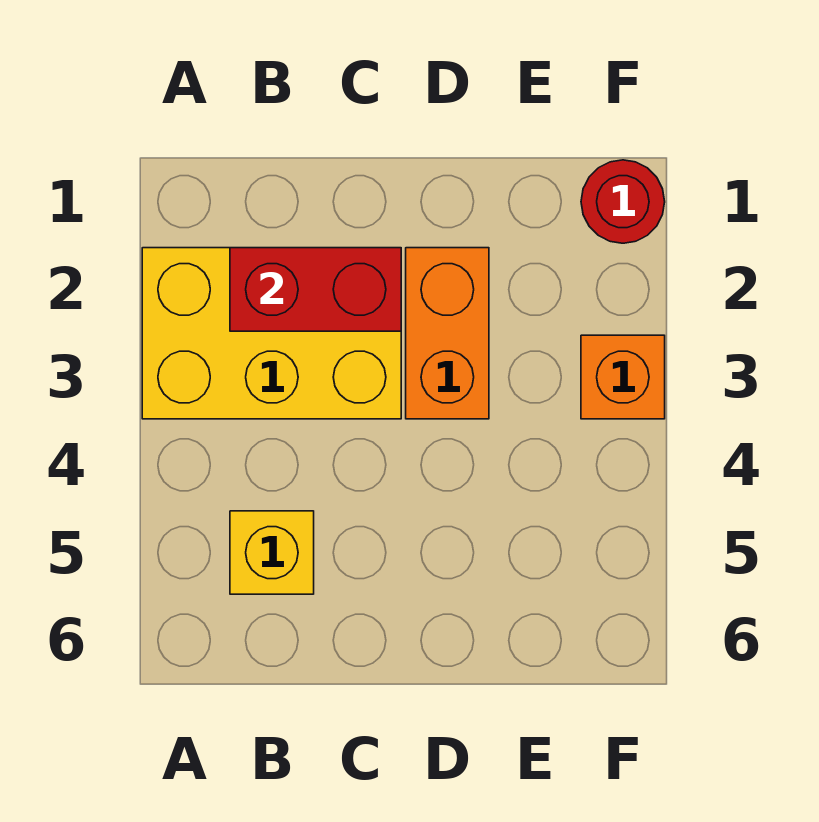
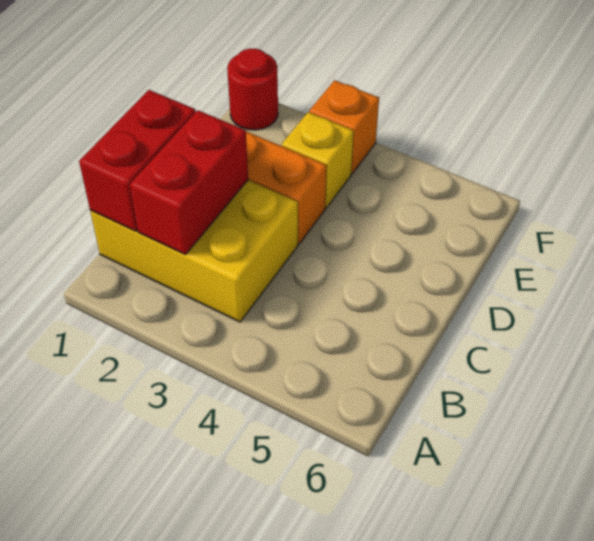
yellow brick A2:C3 level 1 -> yellow brick B1:C3 level 1
none -> red brick B1:C1 level 2
yellow brick B5 level 1 -> yellow brick E3 level 1

